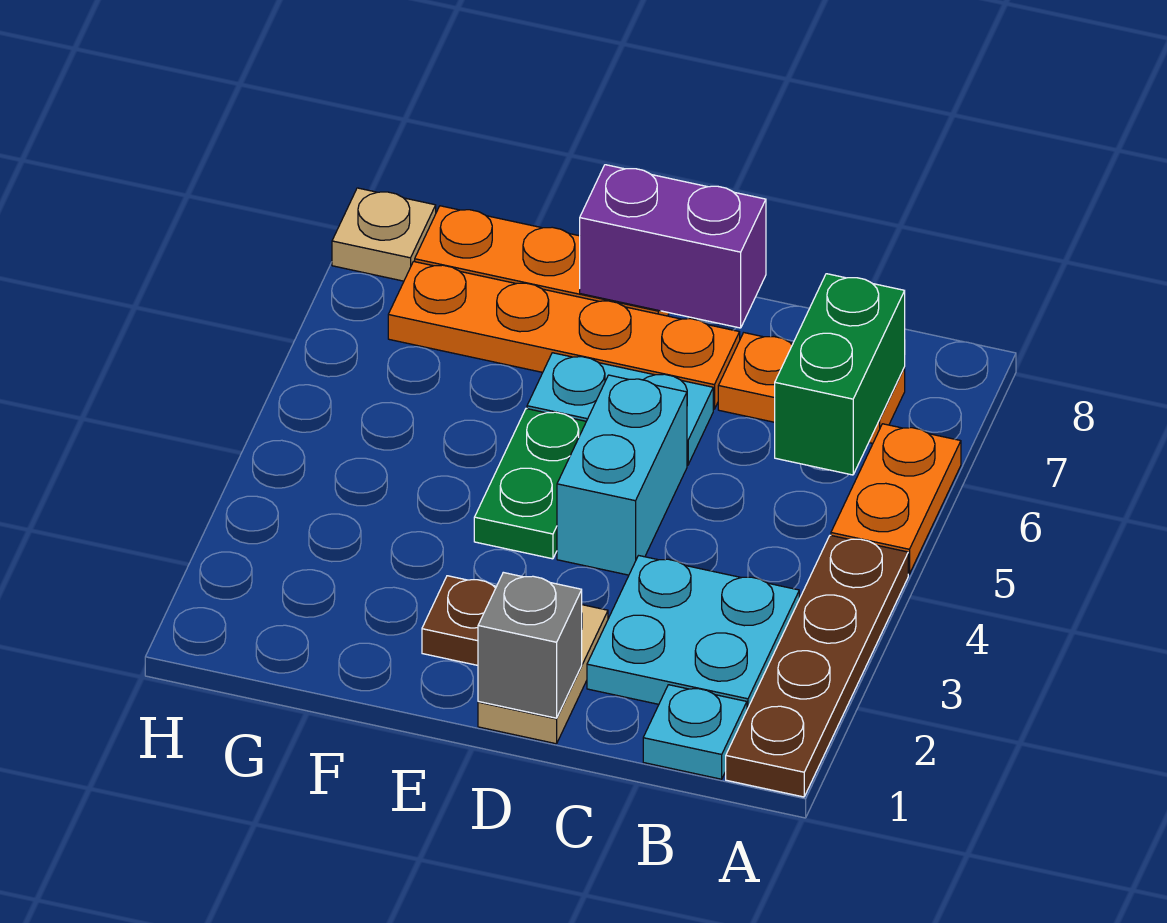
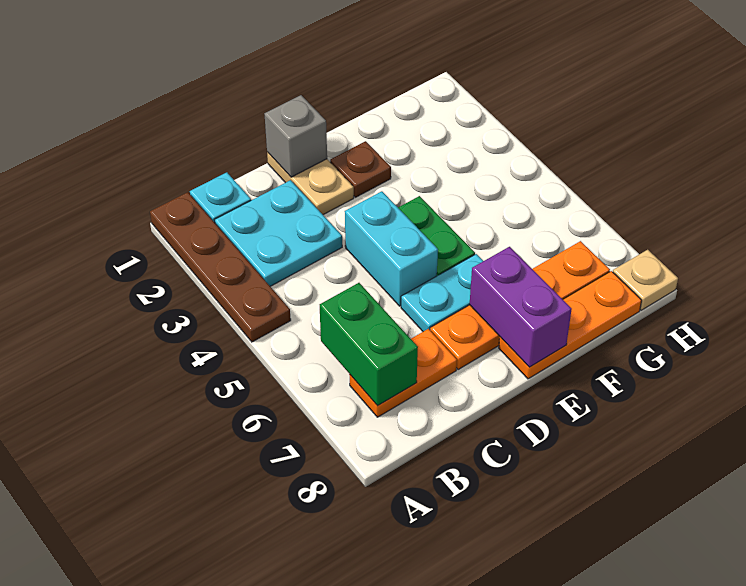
orange plate A5:A6 level 1 -> none
purple brick D8:E8 level 2 -> purple brick E7:E8 level 2

